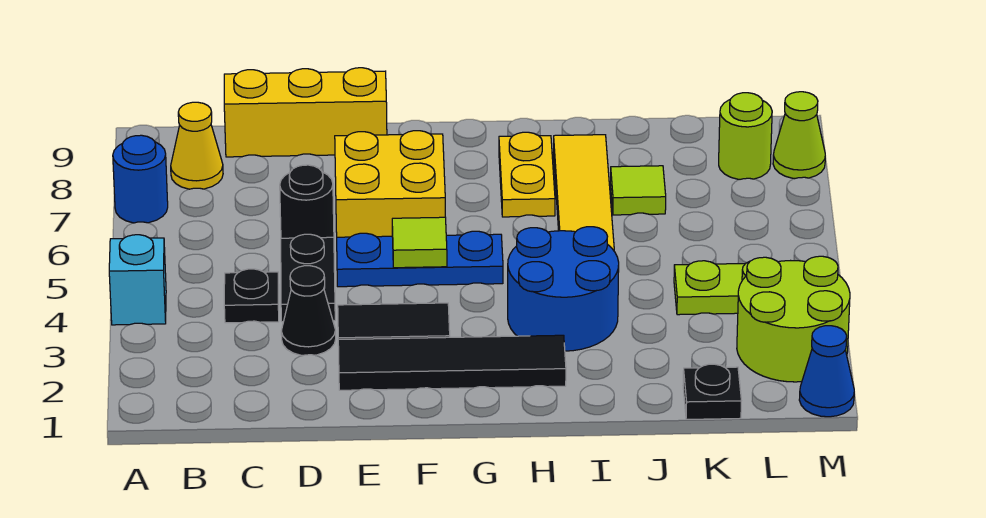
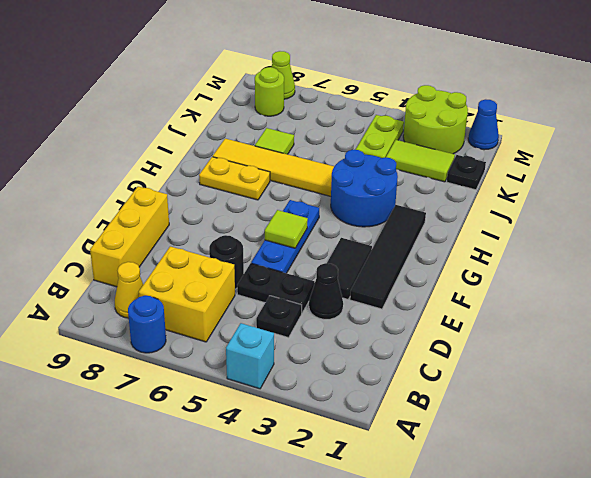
yellow brick E6:F7 level 1 -> yellow brick B6:C7 level 1
none -> lime tile K2:K3 level 1

